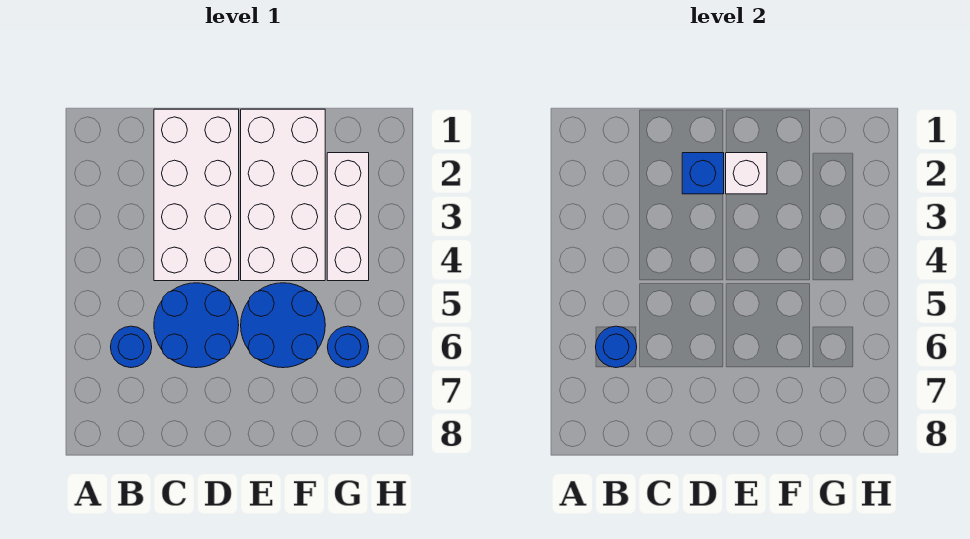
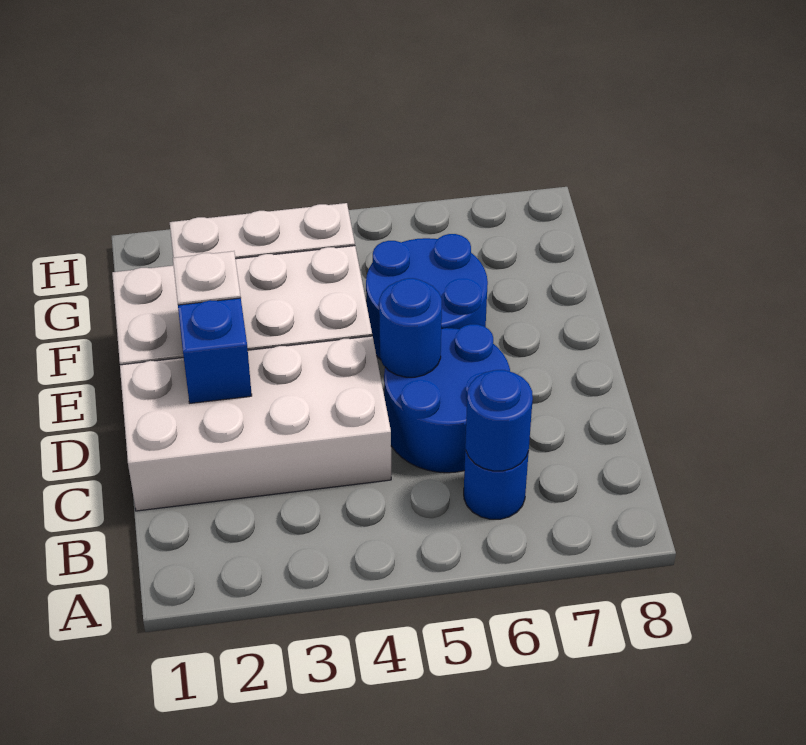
blue round brick G6 level 1 -> blue round brick D5 level 2

